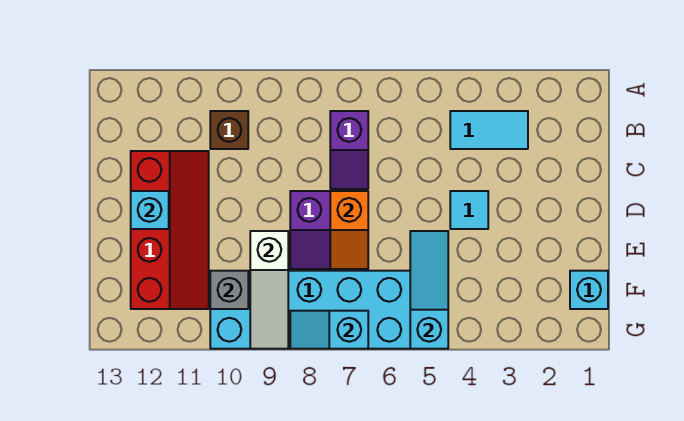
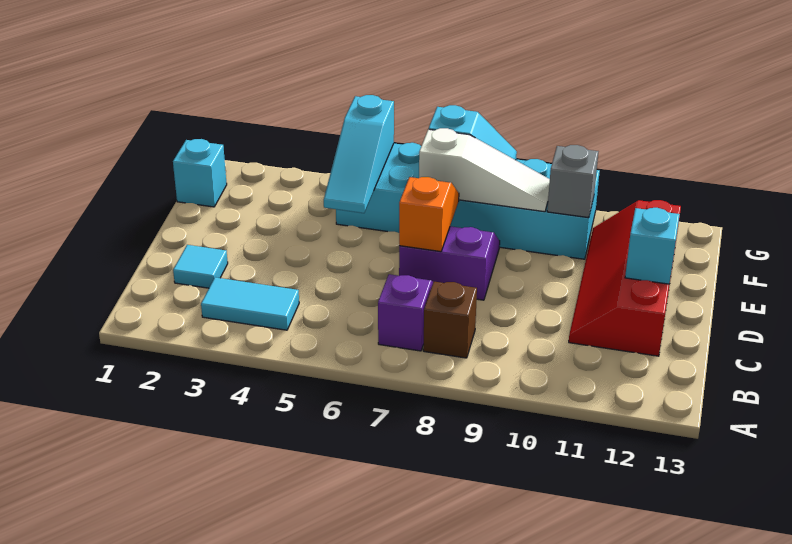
brown brick B10 level 1 -> brown brick B8 level 1
cyan tile D4 level 1 -> cyan tile C2 level 1
white slope E9:G9 level 2 top E -> white slope F7:F9 level 2 top 7

